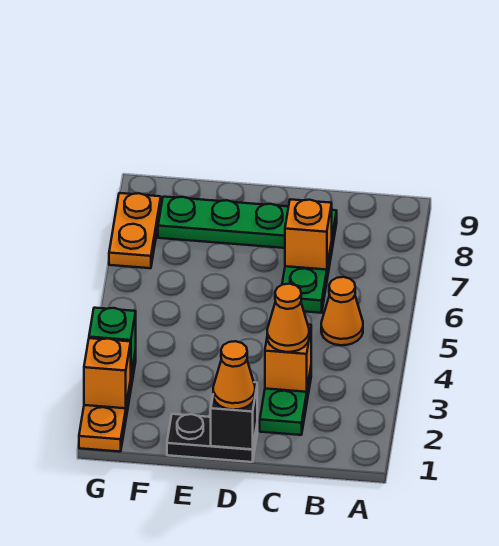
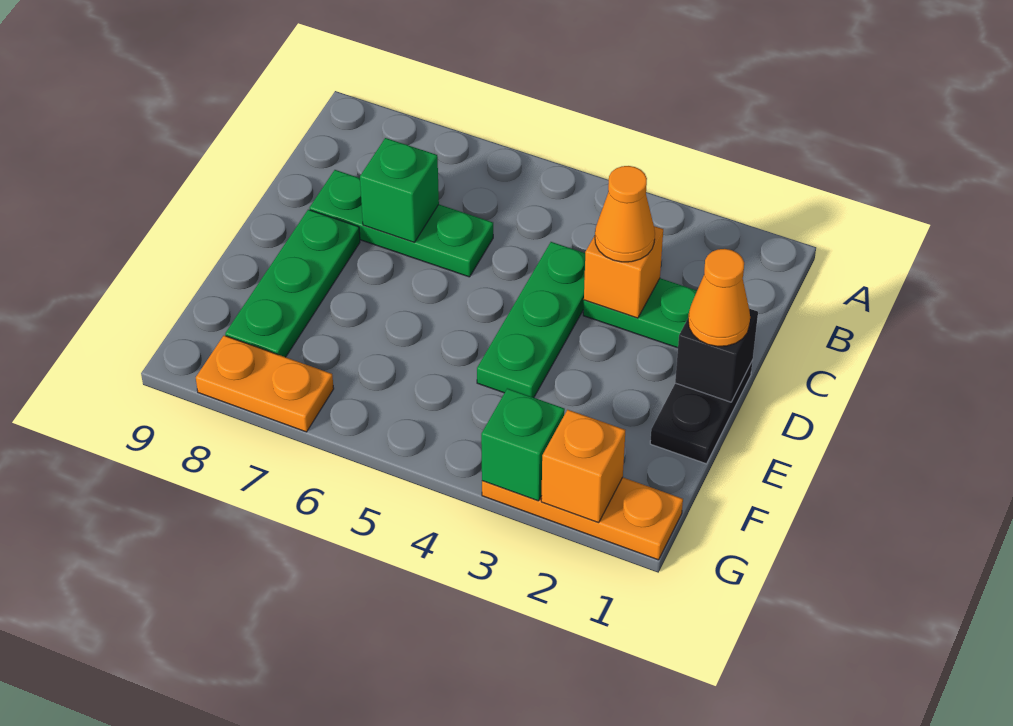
orange cone B5 level 1 -> none
none -> green plate C4:E4 level 1
orange brick C7 level 2 -> green brick C7 level 2

